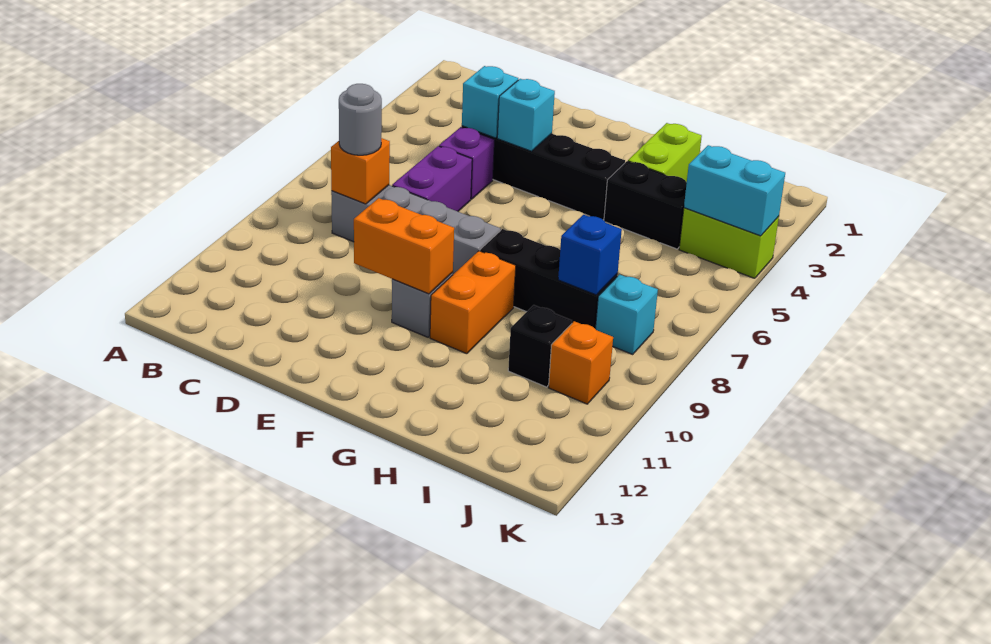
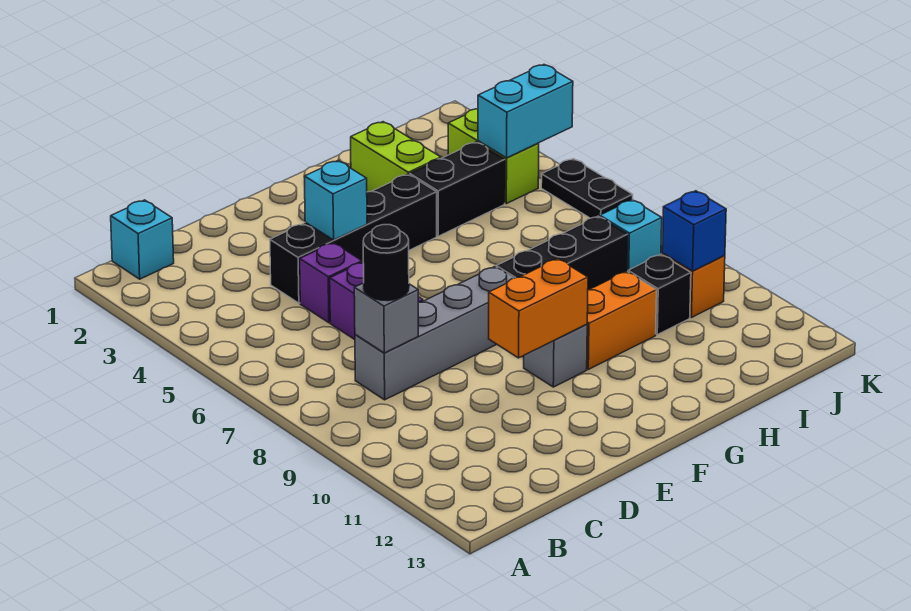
orange brick C8 level 2 -> grey brick C8 level 2
grey round brick C8 level 3 -> black round brick C8 level 3
cyan brick D4 level 2 -> cyan brick B1 level 1
orange brick G9:G10 level 1 -> orange brick G10:H10 level 1
blue brick I8 level 2 -> blue brick J10 level 2
lime brick J4:K4 level 1 -> lime brick J3:J4 level 1
none -> black plate K5:K6 level 1

